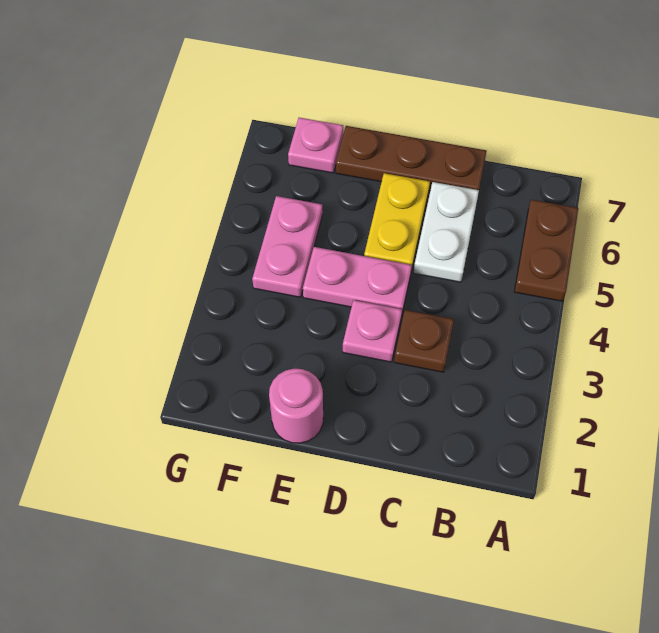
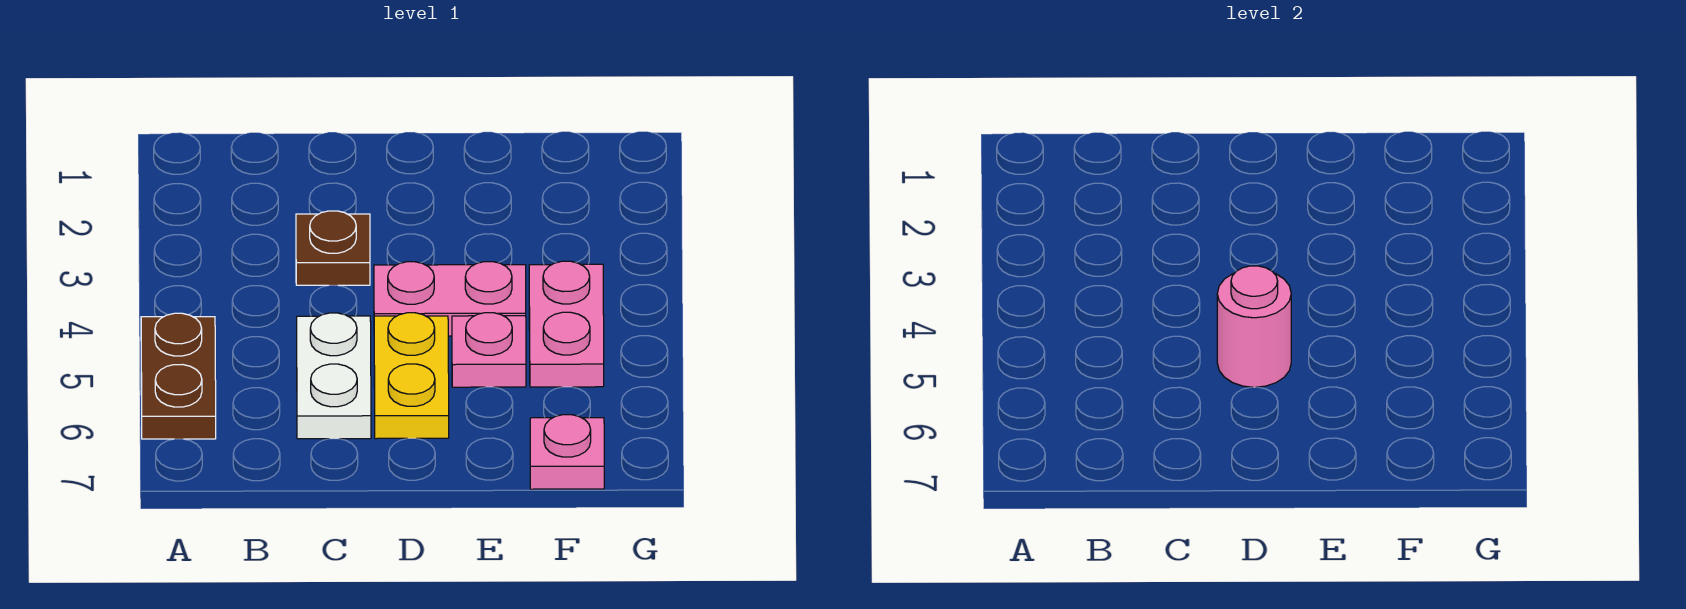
brown plate C7:E7 level 1 -> none
pink plate D3 level 1 -> pink plate E5 level 1
pink round brick E1 level 1 -> pink round brick D5 level 2

